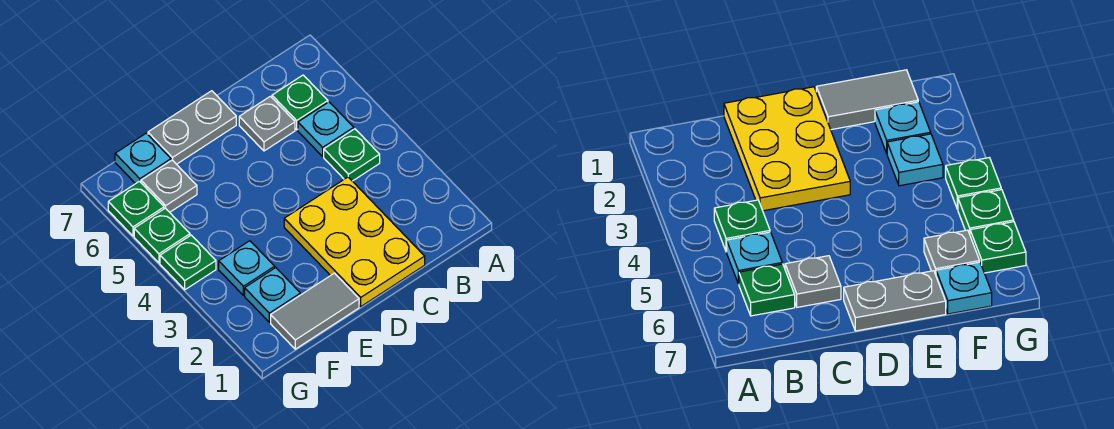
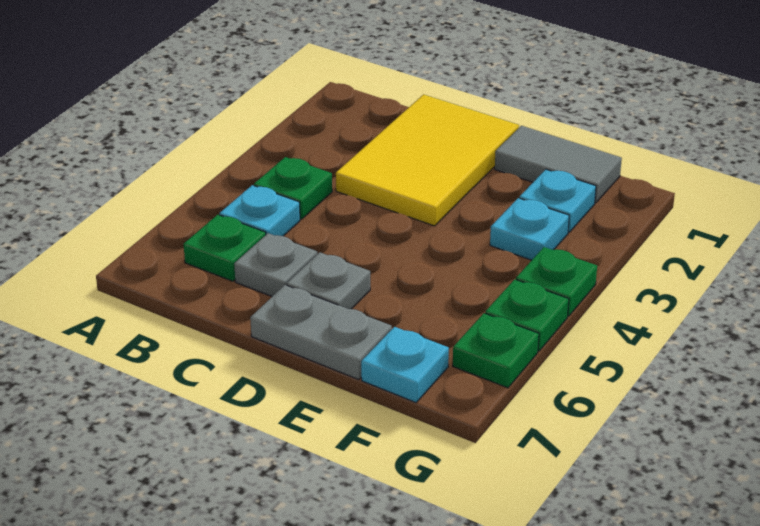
yellow plate C1:D3 level 1 -> yellow tile C1:D3 level 1
grey plate F6 level 1 -> grey plate D6 level 1

